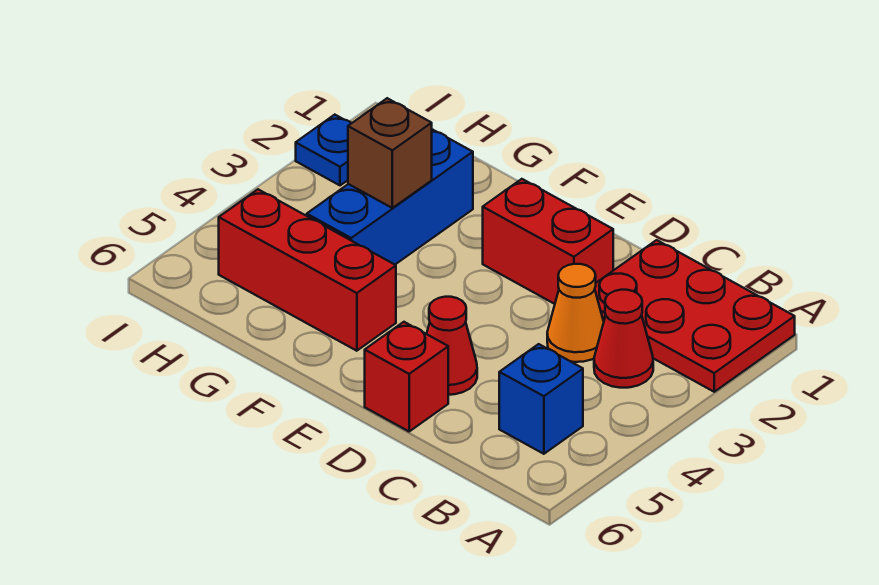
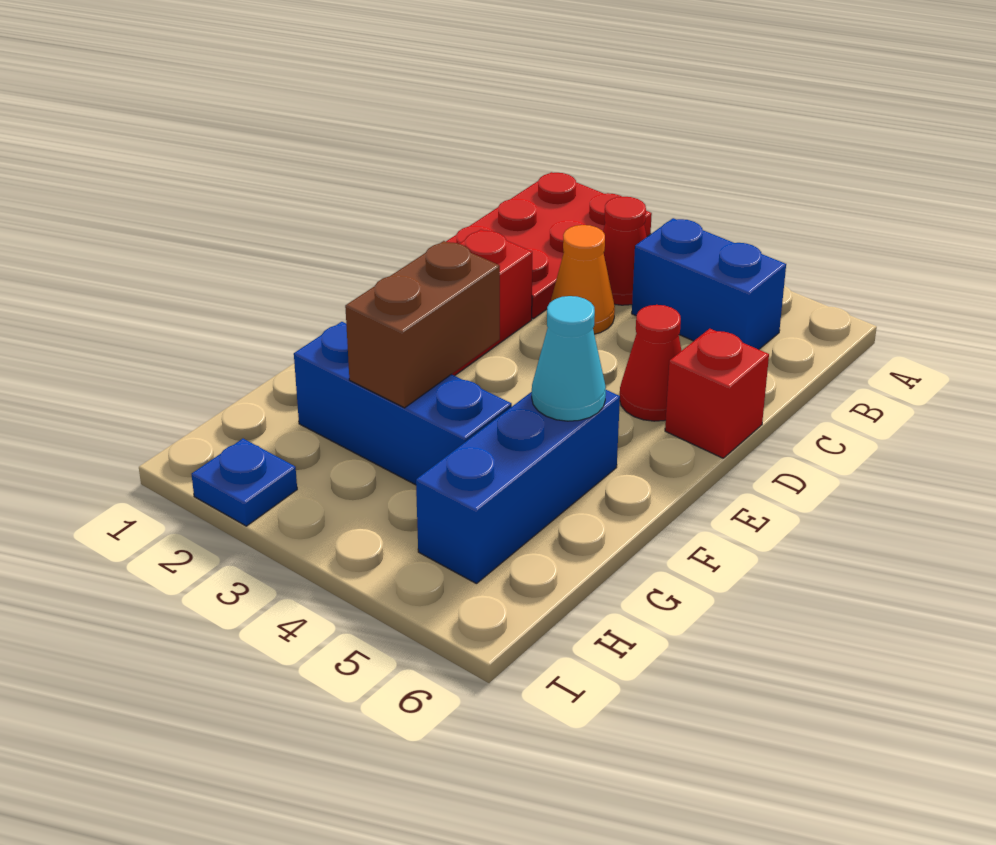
blue brick B5 level 1 -> blue brick B4:B5 level 1
red brick F5:H5 level 1 -> blue brick F5:H5 level 1
none -> cyan cone F5 level 2
brown brick G3 level 2 -> brown brick F3:G3 level 2

